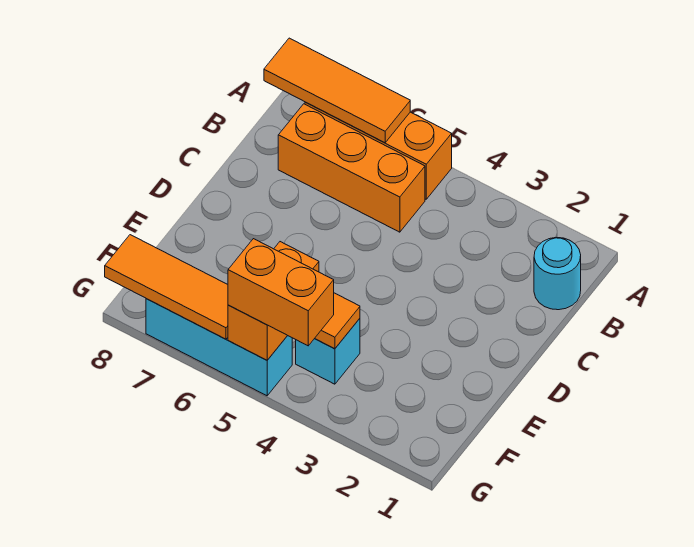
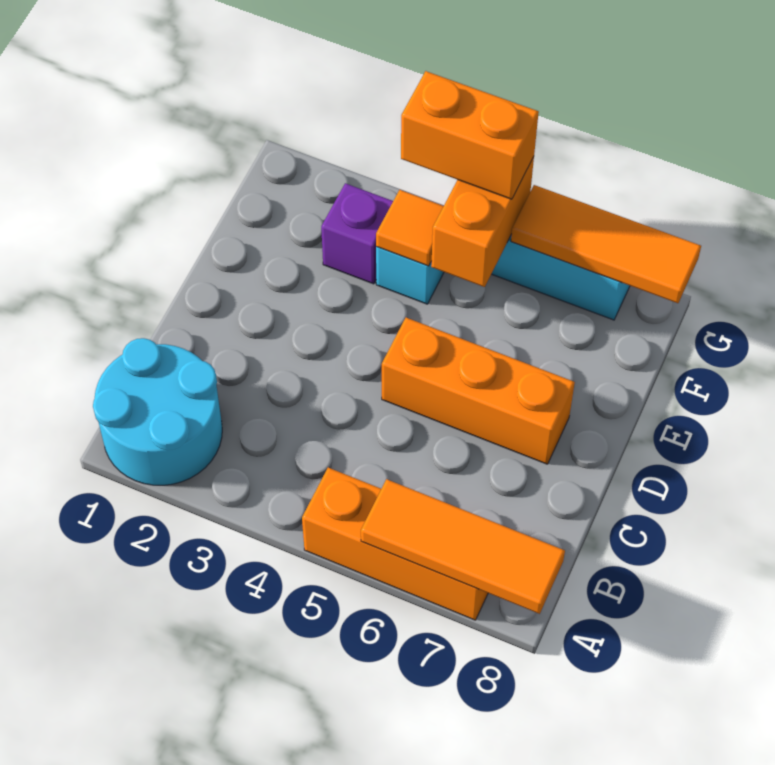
cyan round brick B1 level 1 -> cyan round brick A1:B2 level 1
orange brick B5:B7 level 1 -> orange brick D5:D7 level 1
none -> purple brick F3 level 1

